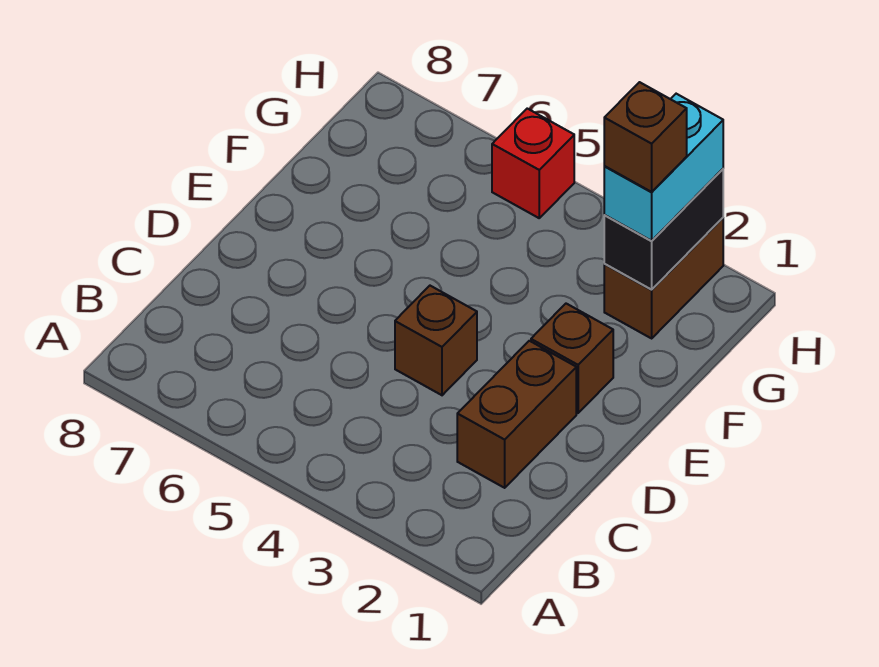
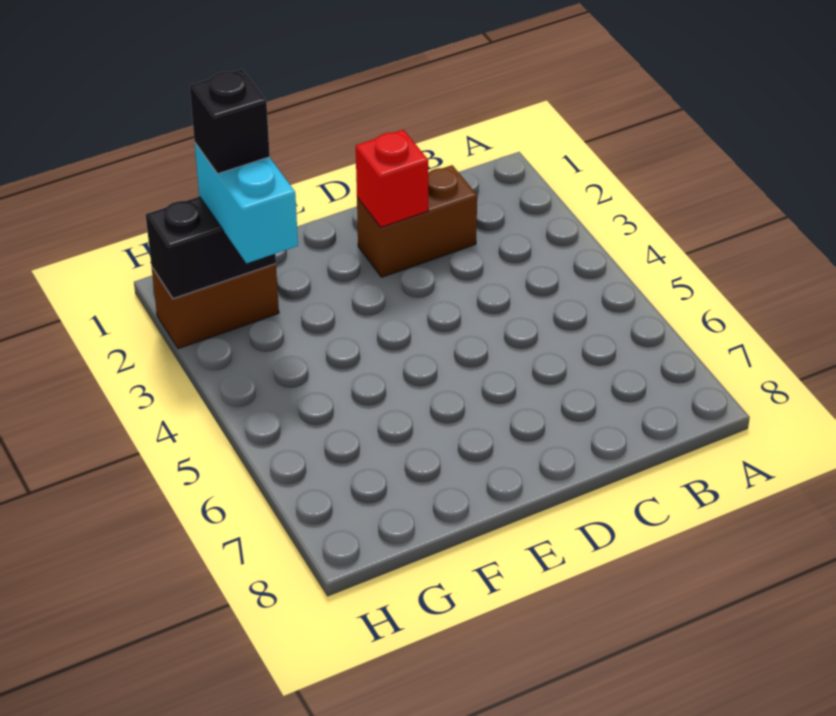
brown brick D4 level 1 -> none
brown brick E2 level 1 -> none
cyan brick G2:H2 level 3 -> cyan brick G2:G3 level 3
brown brick G2 level 4 -> black brick G2 level 4
red brick H5 level 1 -> red brick D2 level 2

